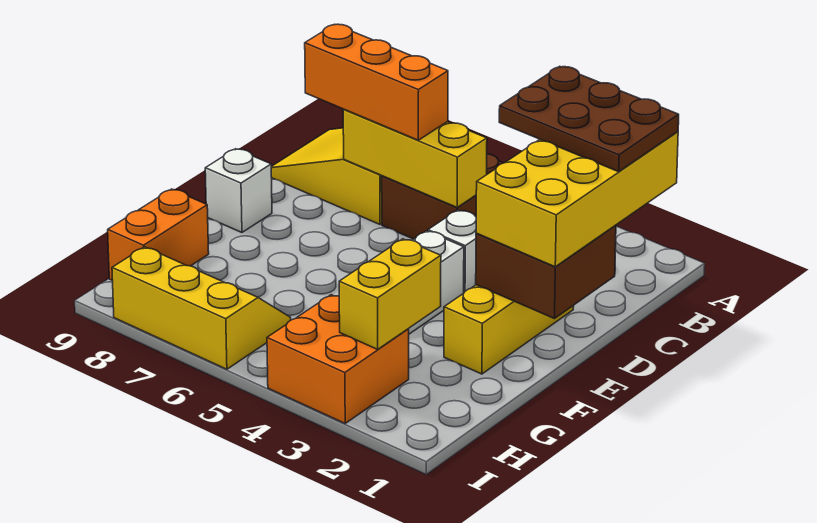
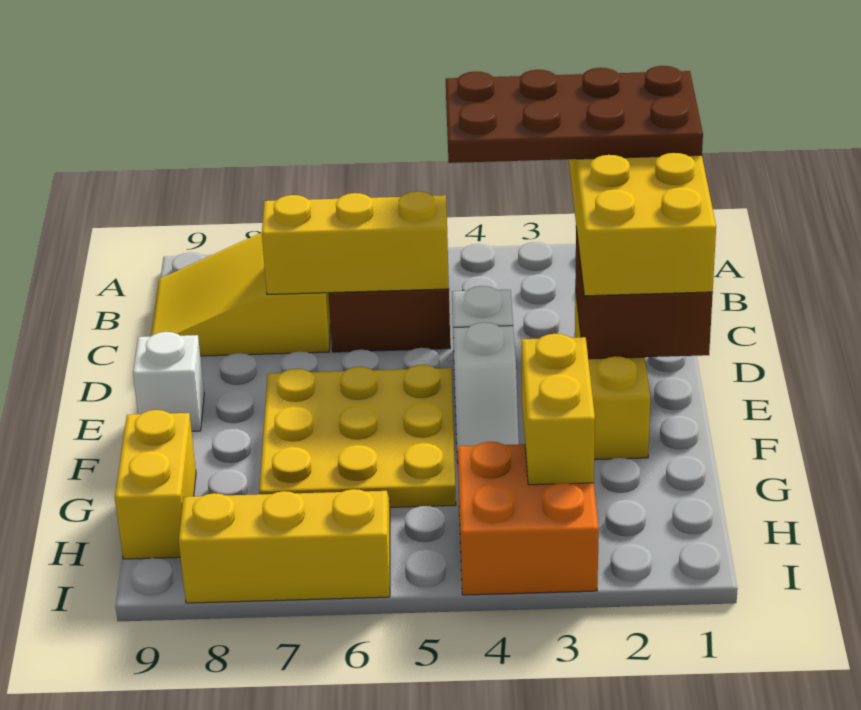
brown plate B1:C3 level 4 -> brown plate B1:C4 level 4
orange brick C6:C8 level 3 -> none
none -> yellow plate E5:G7 level 1
orange brick G9:H9 level 1 -> yellow brick G9:H9 level 1

